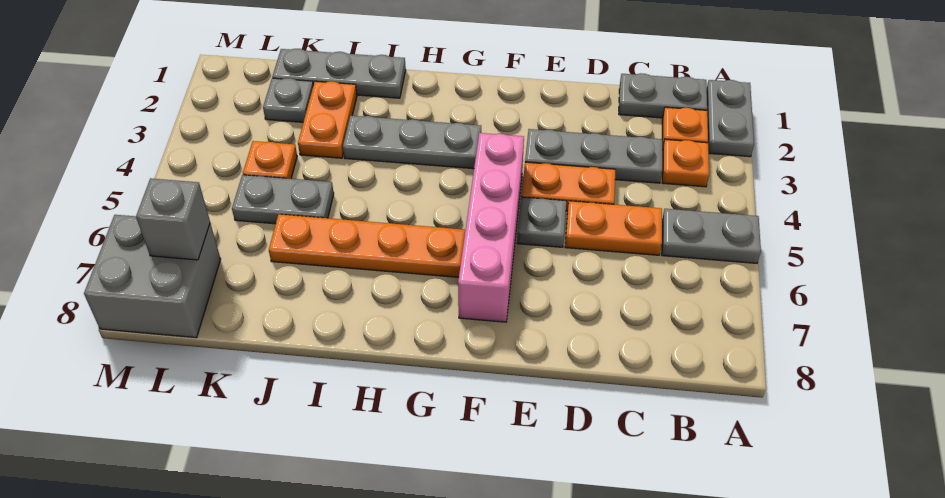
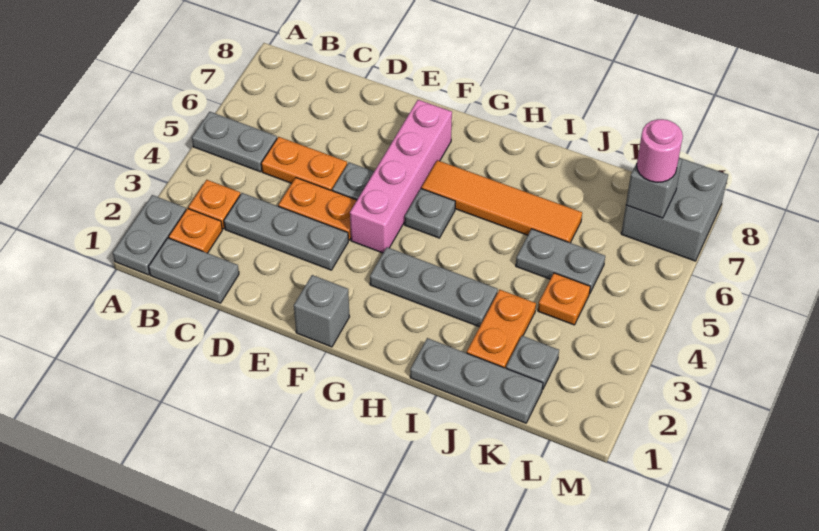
none -> grey brick F1 level 1
none -> grey plate G5 level 1
orange plate G6:J6 level 1 -> orange tile G6:J6 level 1
none -> pink round brick L7 level 3

